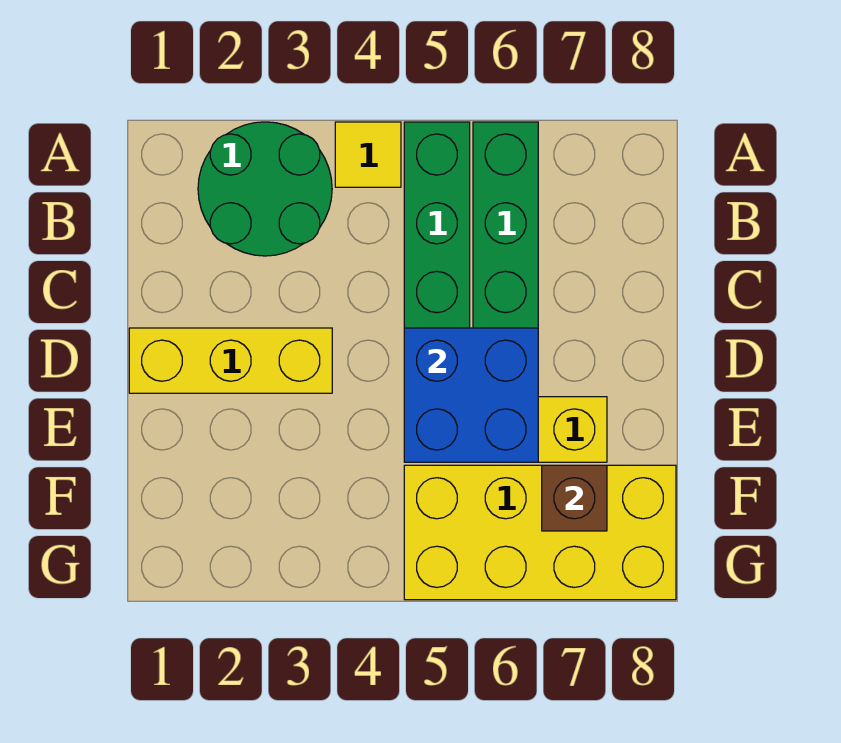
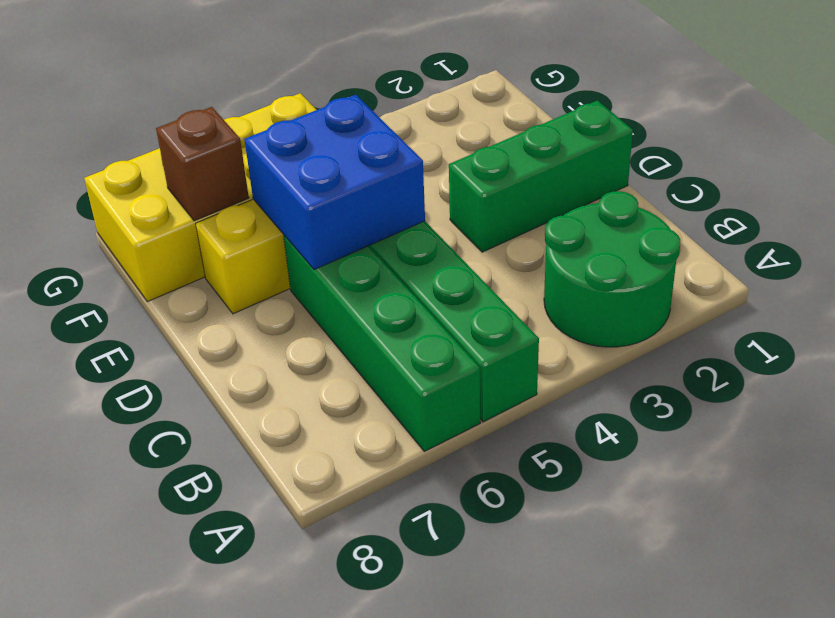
yellow tile A4 level 1 -> none
yellow brick D1:D3 level 1 -> green brick D1:D3 level 1

